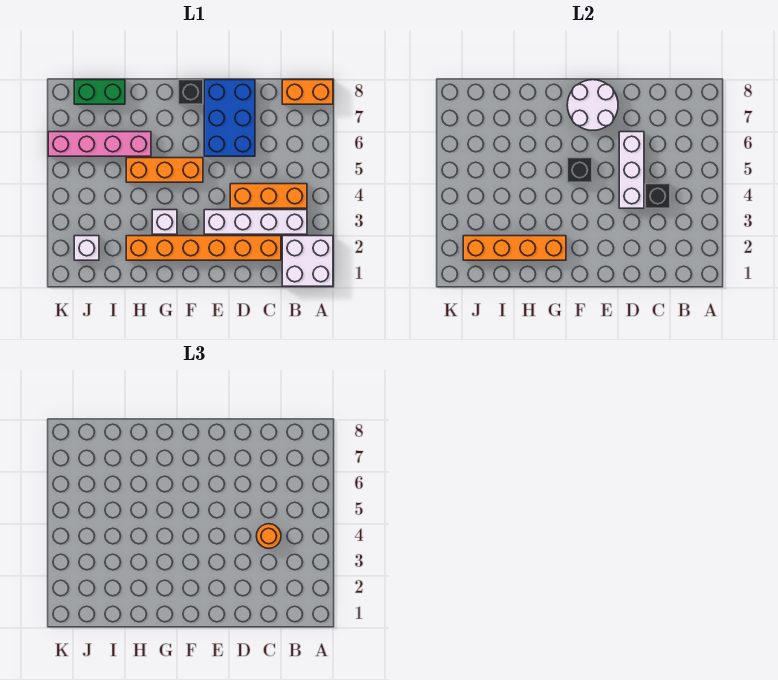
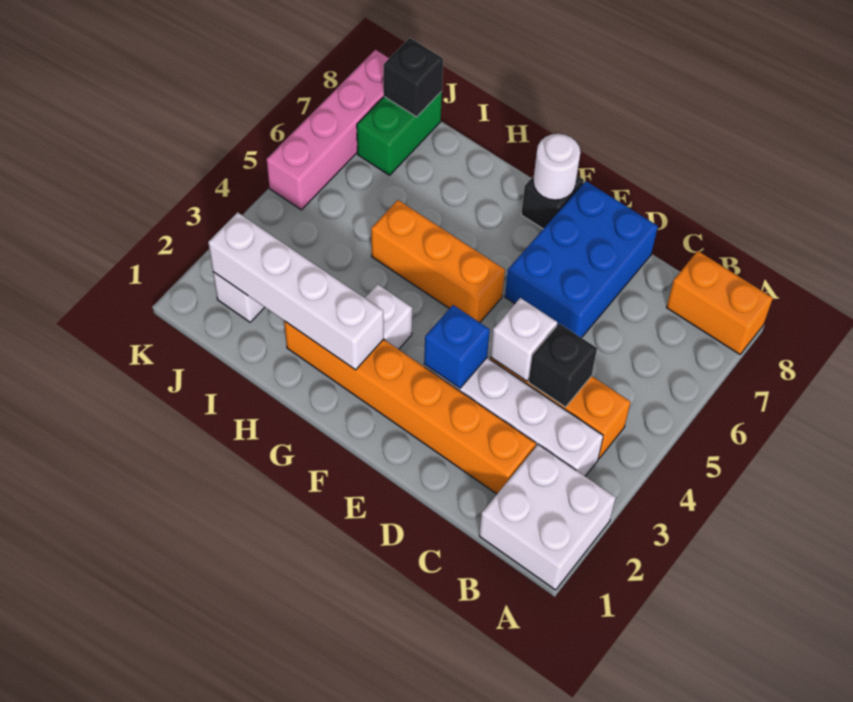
orange round brick C4 level 3 -> none
white brick D4:D6 level 2 -> white brick D4 level 2
none -> blue brick E3 level 2
white round brick E7:F8 level 2 -> white round brick F8 level 2
black brick F5 level 2 -> black brick J8 level 2
orange brick G2:J2 level 2 -> white brick G2:J2 level 2
pink brick H6:K6 level 1 -> pink brick K5:K8 level 1
green brick I8:J8 level 1 -> green brick J7:J8 level 1

